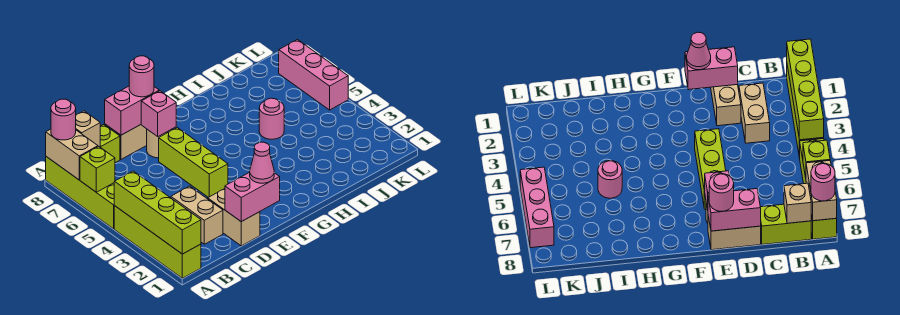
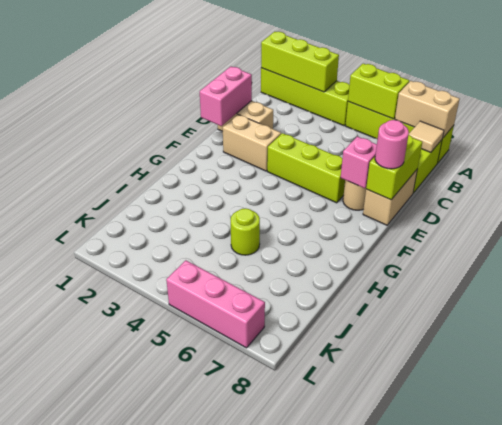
lime brick A1:A4 level 2 -> lime brick A1:A3 level 2
lime brick A6 level 2 -> lime brick A5:A6 level 2
pink round brick A8 level 3 -> none
tan brick B8 level 2 -> tan tile B8 level 2
tan brick C2:C3 level 1 -> tan brick E2:E3 level 1
pink brick D8:E8 level 2 -> lime brick D8:E8 level 2
pink cone E1 level 3 -> none
pink round brick I5 level 1 -> lime round brick I5 level 1

